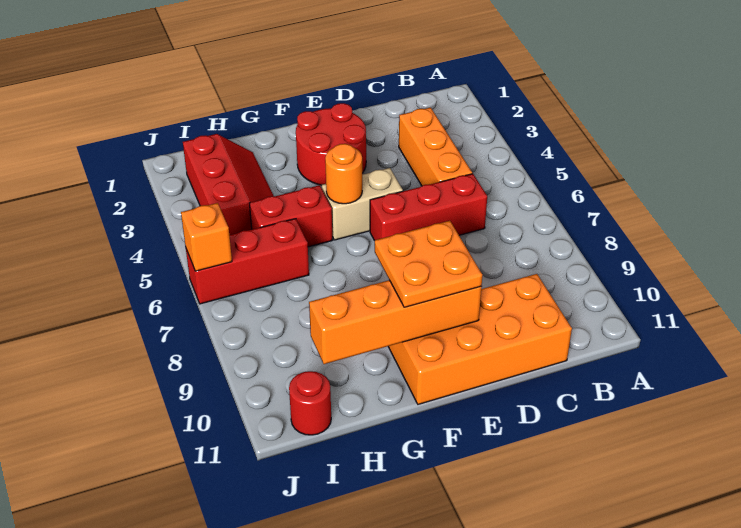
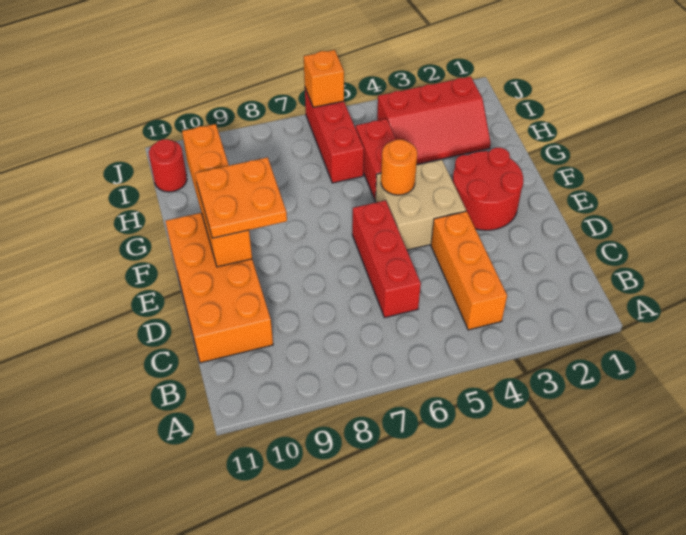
orange brick C3:C5 level 1 -> orange brick B4:D4 level 1
tan brick E5:F5 level 1 -> tan brick E4:F5 level 1

